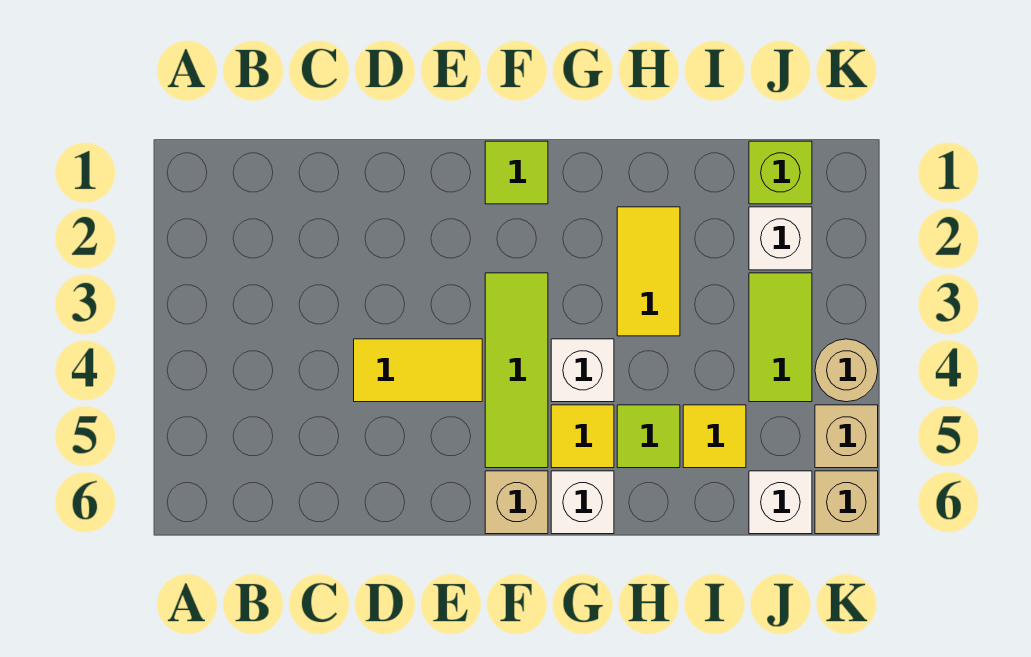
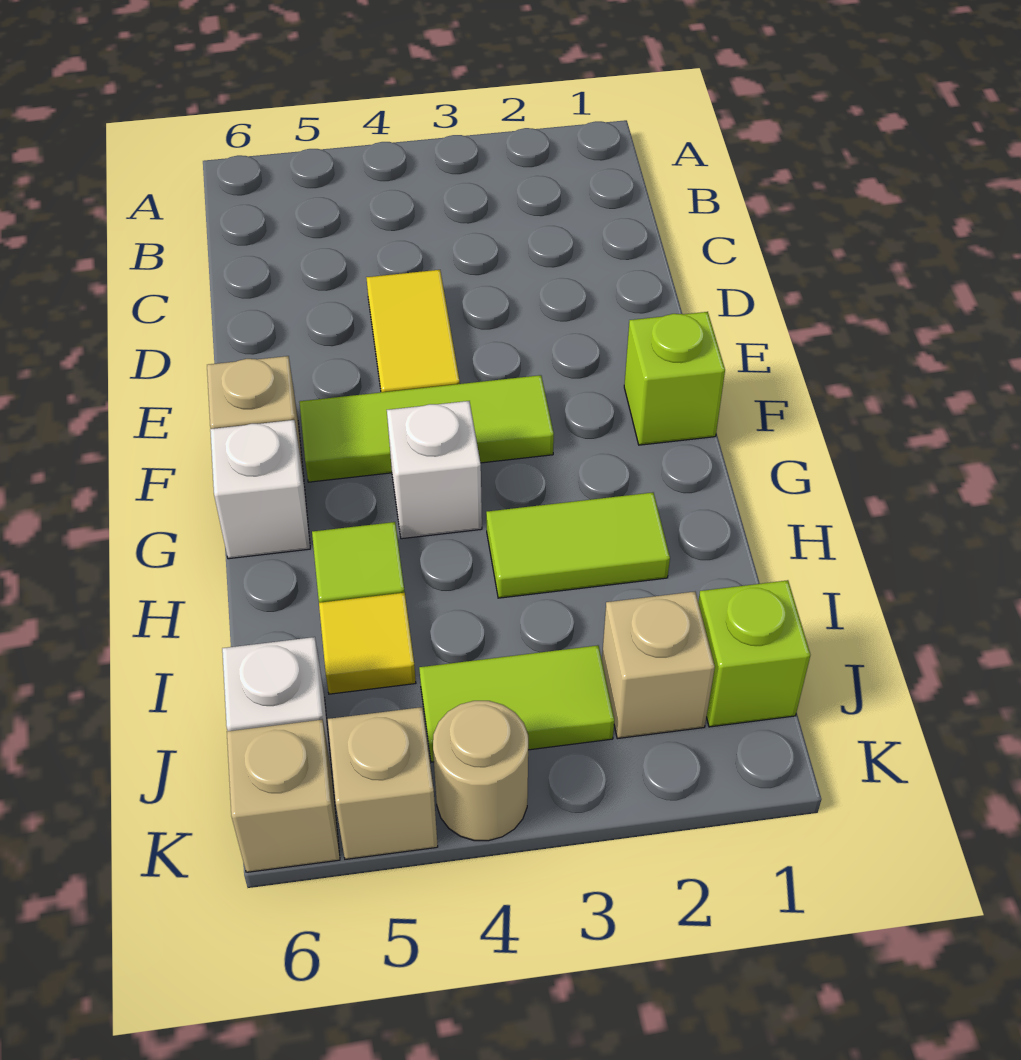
lime tile F1 level 1 -> lime brick F1 level 1
yellow tile G5 level 1 -> none
yellow tile H2:H3 level 1 -> lime tile H2:H3 level 1
white brick J2 level 1 -> tan brick J2 level 1

